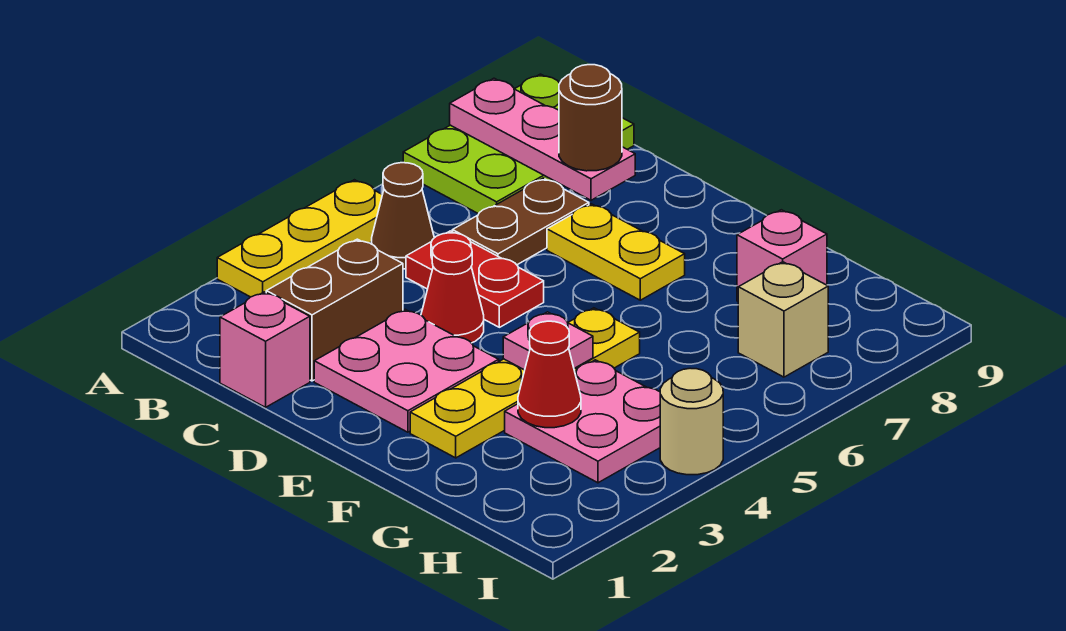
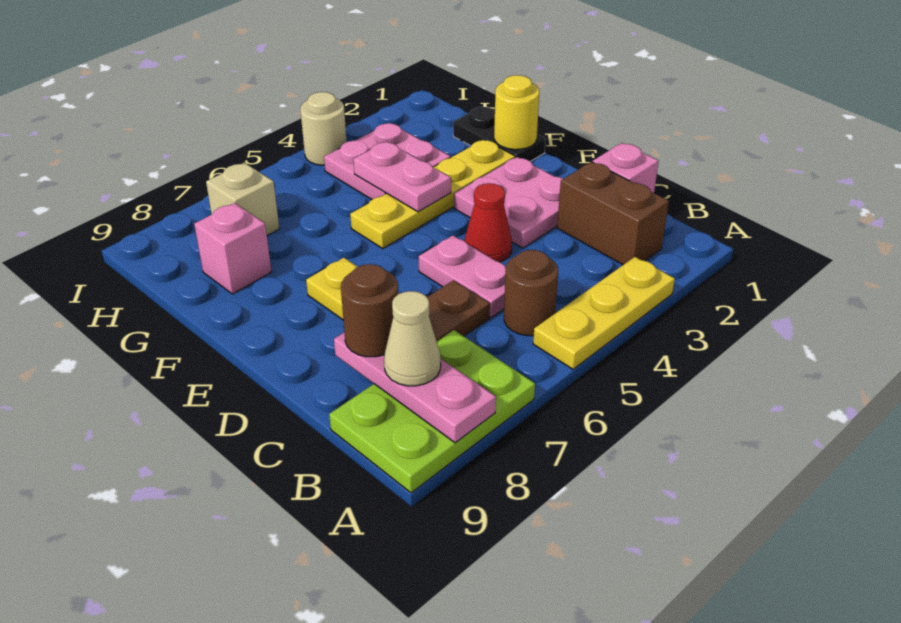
brown cone B5 level 1 -> brown round brick B5 level 1
none -> tan cone B8 level 3
brown brick C2:C3 level 1 -> brown brick B2:C2 level 1
red plate C5:D5 level 1 -> pink plate C5:D5 level 1
none -> black plate F1:G1 level 1
none -> yellow round brick F1 level 2
pink plate F4 level 2 -> pink plate F4:G4 level 2
red cone G3 level 2 -> none

